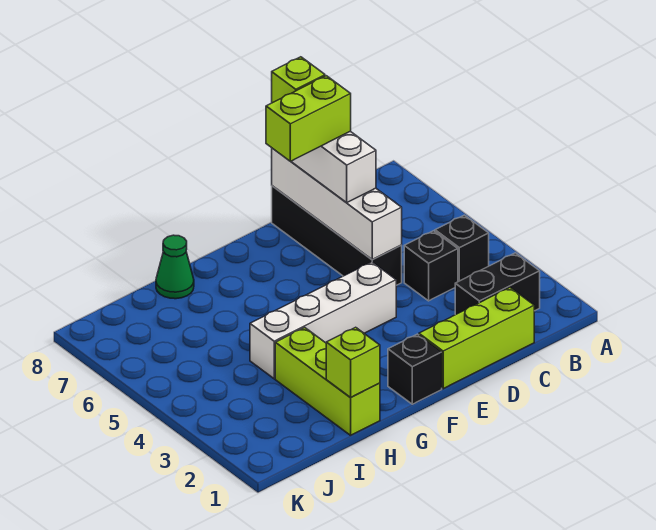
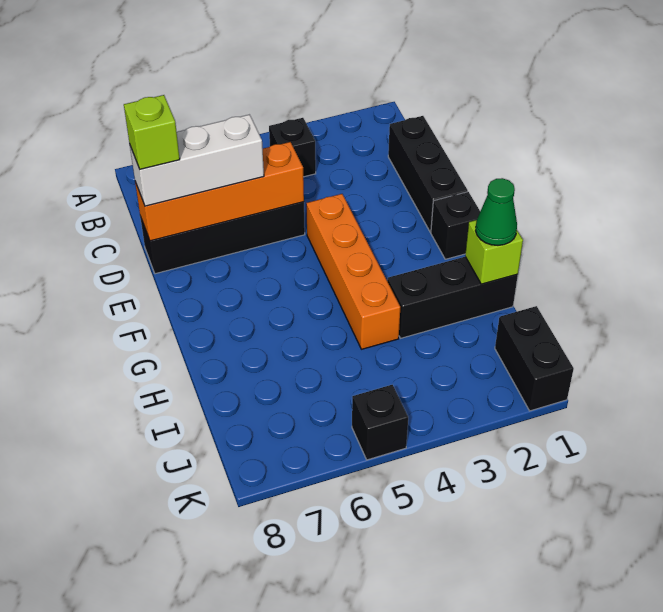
black brick B2:C2 level 1 -> black brick J1:K1 level 1
lime brick C1:E1 level 1 -> black brick C1:E1 level 1
black brick C4 level 1 -> black brick K5 level 1
white brick D5:D8 level 2 -> orange brick D5:D8 level 2
lime brick D7:E7 level 4 -> none
white brick E4:H4 level 1 -> orange brick E4:H4 level 1
lime brick H1:H3 level 1 -> black brick H1:H3 level 1
green cone H8 level 1 -> green cone H1 level 3

